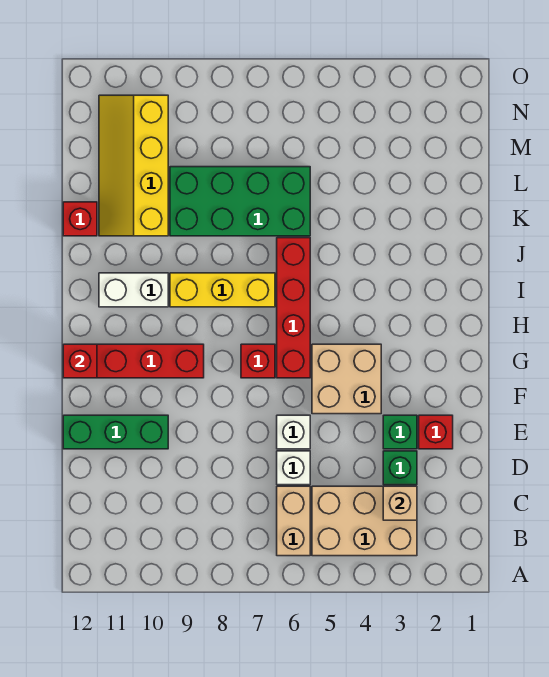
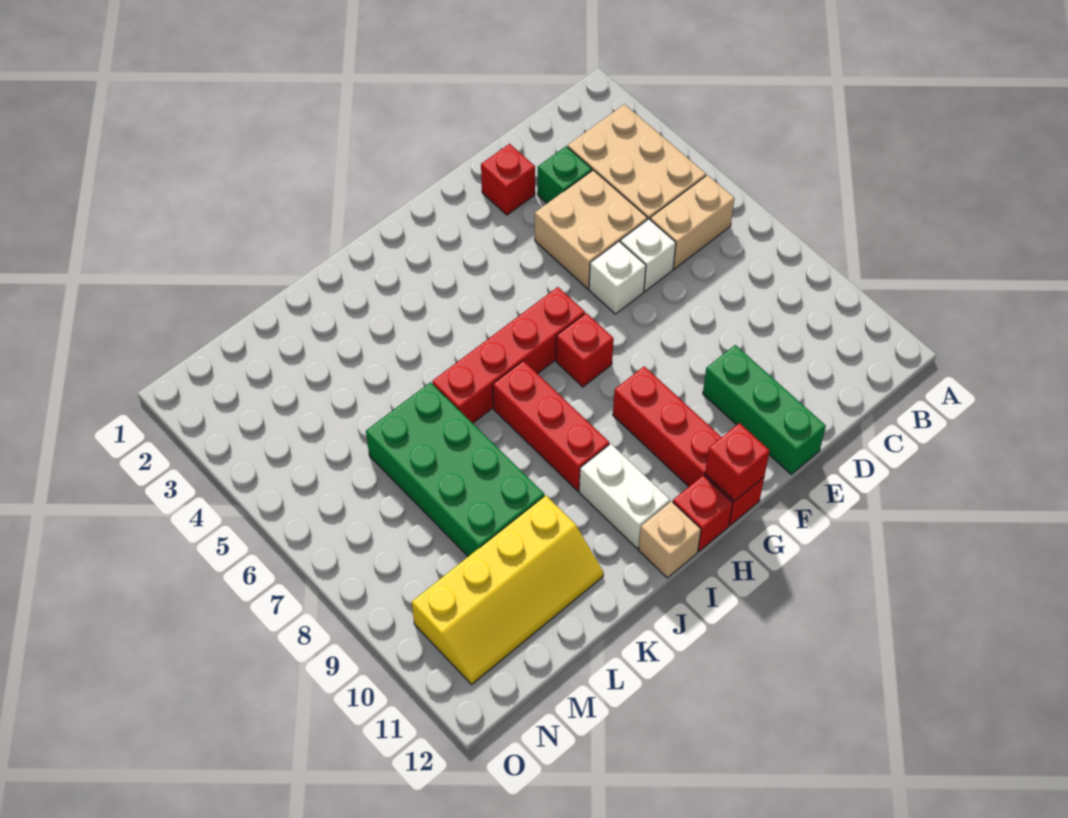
tan brick C3 level 2 -> tan brick I12 level 1
green brick E3 level 1 -> none
tan brick F4:G5 level 1 -> tan brick D4:E5 level 1
yellow brick I7:I9 level 1 -> red brick I7:I9 level 1
red brick K12 level 1 -> red brick H12 level 1

